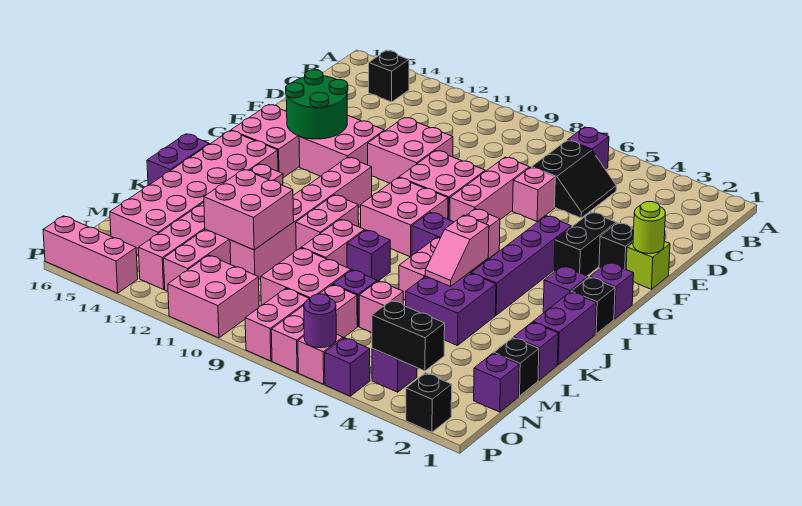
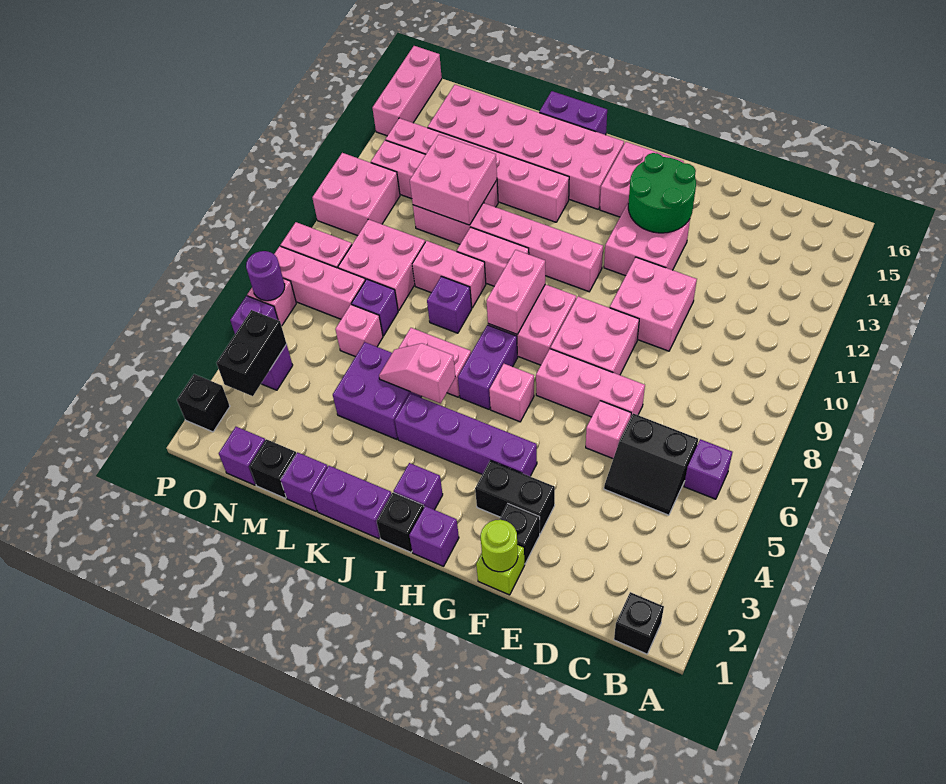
black brick B14 level 1 -> black brick B1 level 1
none -> pink brick I8:I9 level 2

